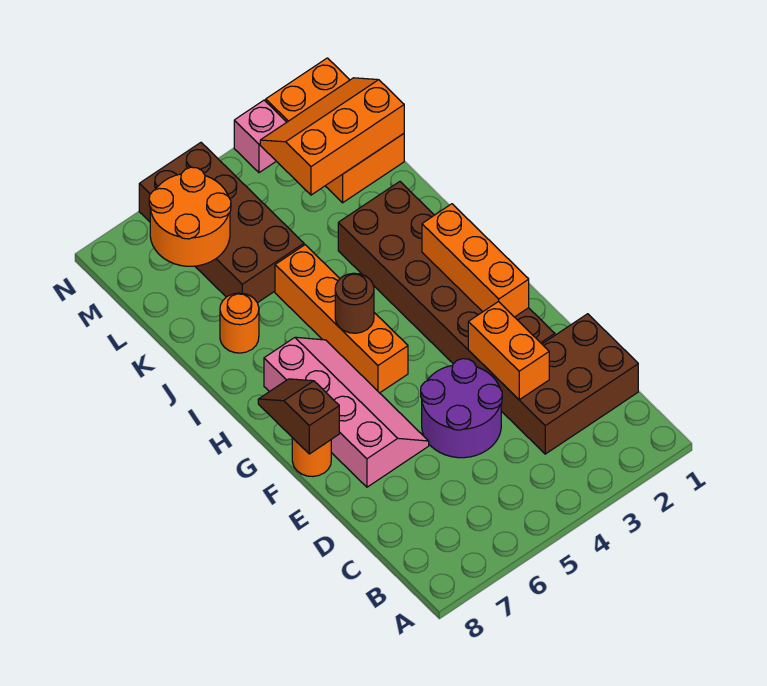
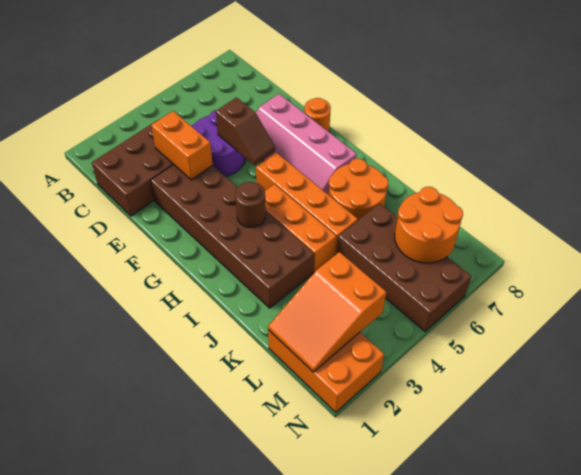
orange brick F2:H2 level 2 -> orange brick H4:J4 level 1
brown slope F8:G8 level 2 top F -> brown slope E5:F5 level 2 top E
brown round brick H5 level 2 -> brown round brick H3 level 2
orange round brick J7 level 1 -> orange round brick I6:J7 level 1
orange slope L1:M3 level 2 top L -> orange slope L1:M3 level 2 top 3
pink brick N3 level 1 -> none

